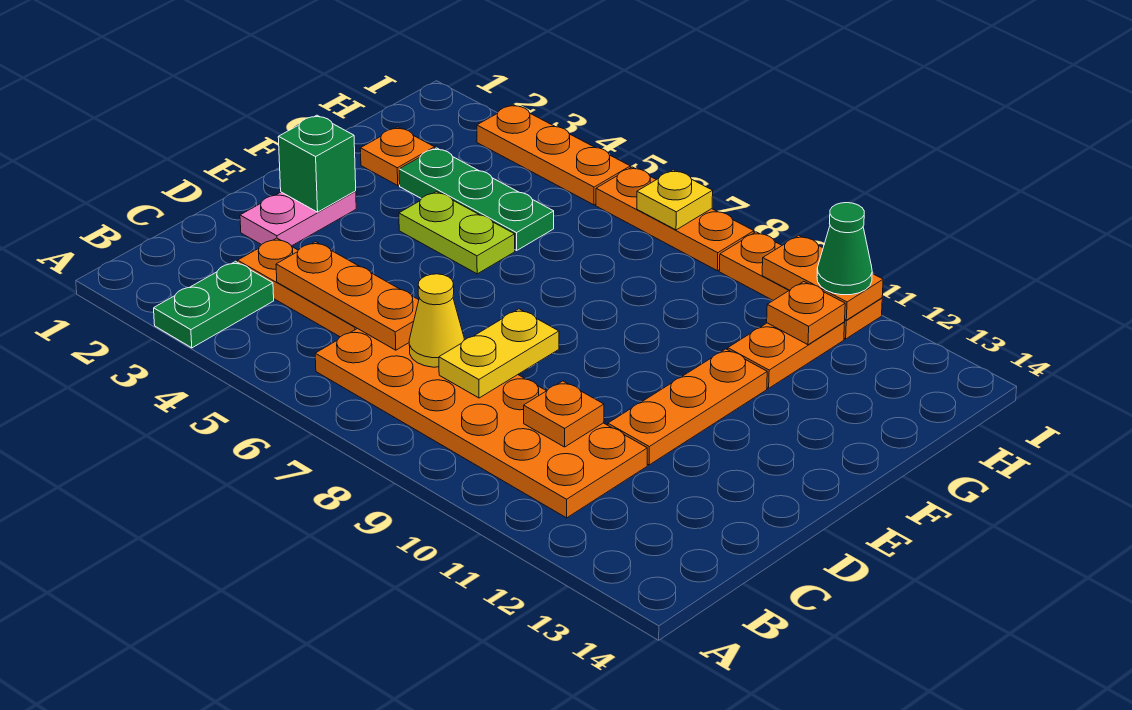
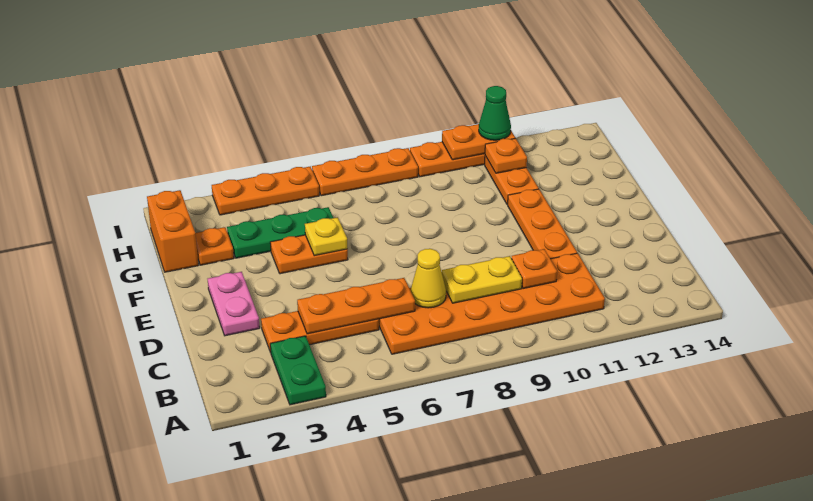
yellow plate C8:D8 level 2 -> yellow plate C8:C9 level 2
green brick E2 level 2 -> none
lime plate F4:F5 level 1 -> orange plate F4:F5 level 1
none -> orange brick G1:H1 level 1
yellow plate I7 level 2 -> yellow plate F5 level 2

